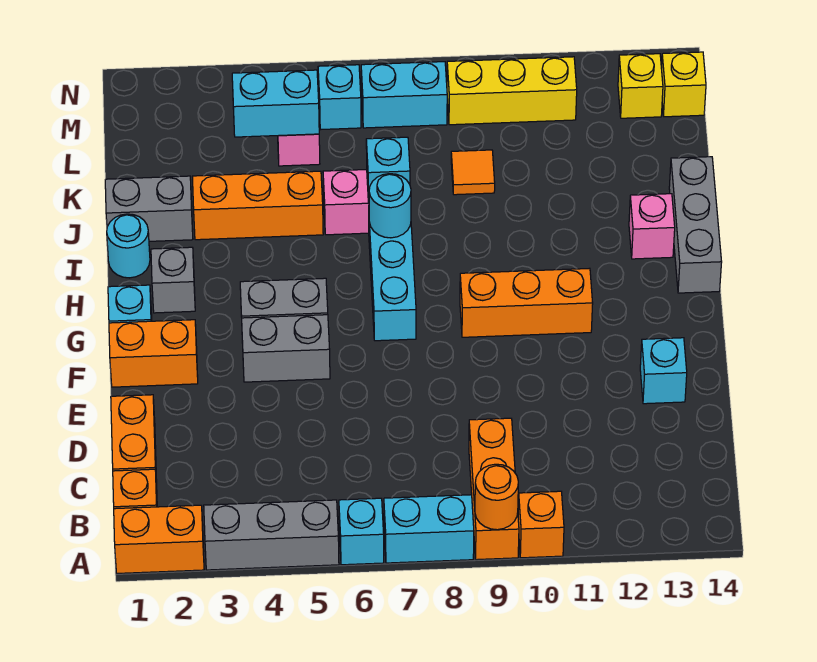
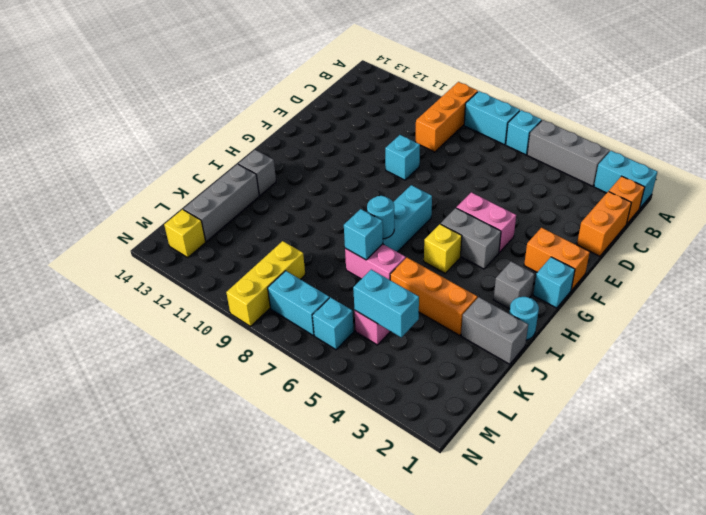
orange brick A1:A2 level 1 -> cyan brick A1:A2 level 1
orange round brick A9 level 2 -> none
orange brick A10 level 1 -> none
cyan brick E13 level 1 -> cyan brick E9 level 1
grey brick F4:F5 level 1 -> pink brick F4:F5 level 1
orange brick G9:G11 level 1 -> none
grey brick H14:J14 level 1 -> grey brick J13:L13 level 1
pink brick I13 level 1 -> grey brick I13 level 1
orange tile K9 level 1 -> none
yellow brick M9:M11 level 1 -> yellow brick L9:N9 level 1
yellow brick M14 level 1 -> yellow brick H5 level 1

